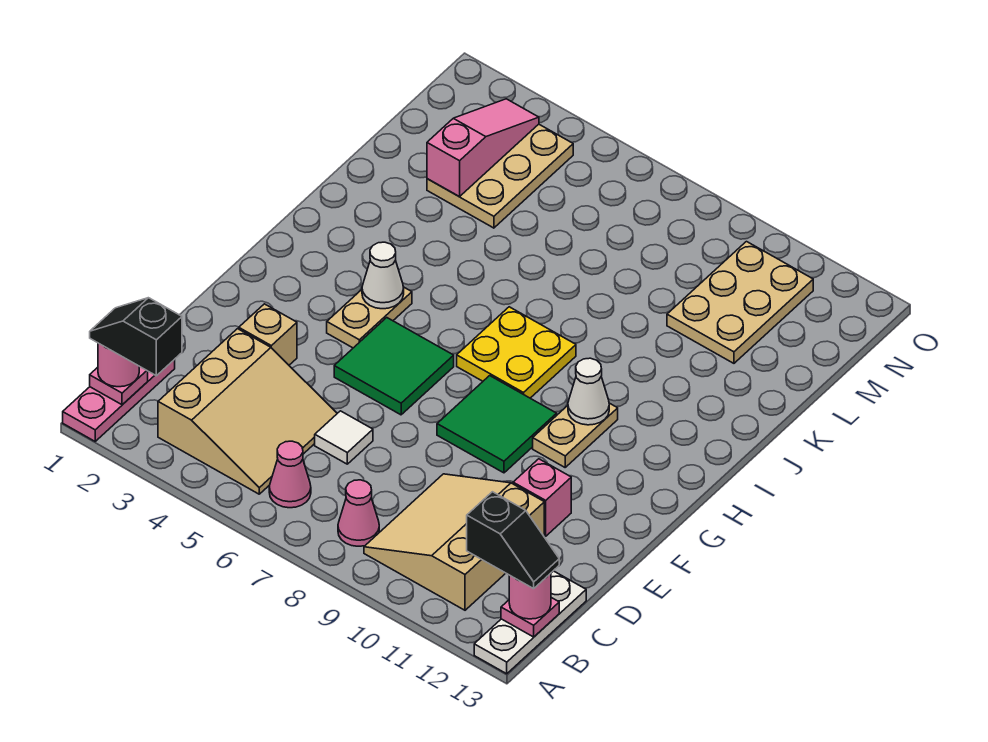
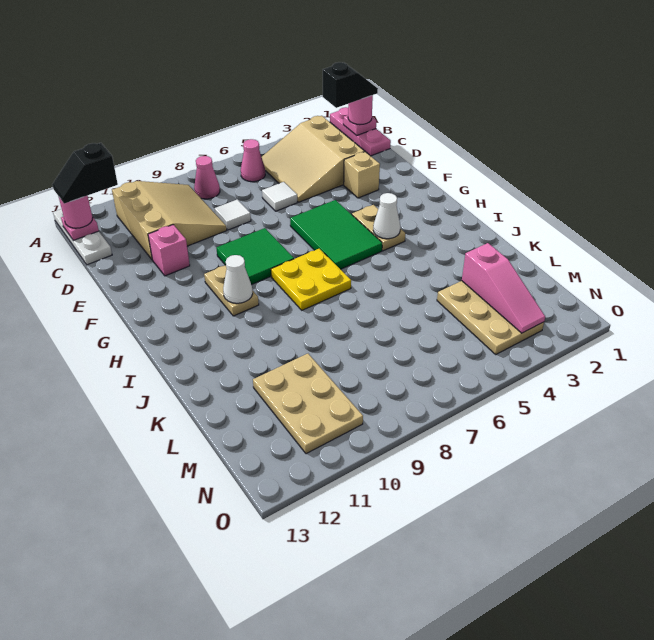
none -> white tile D8 level 1
green tile F5:G6 level 1 -> green tile F5:H6 level 1

